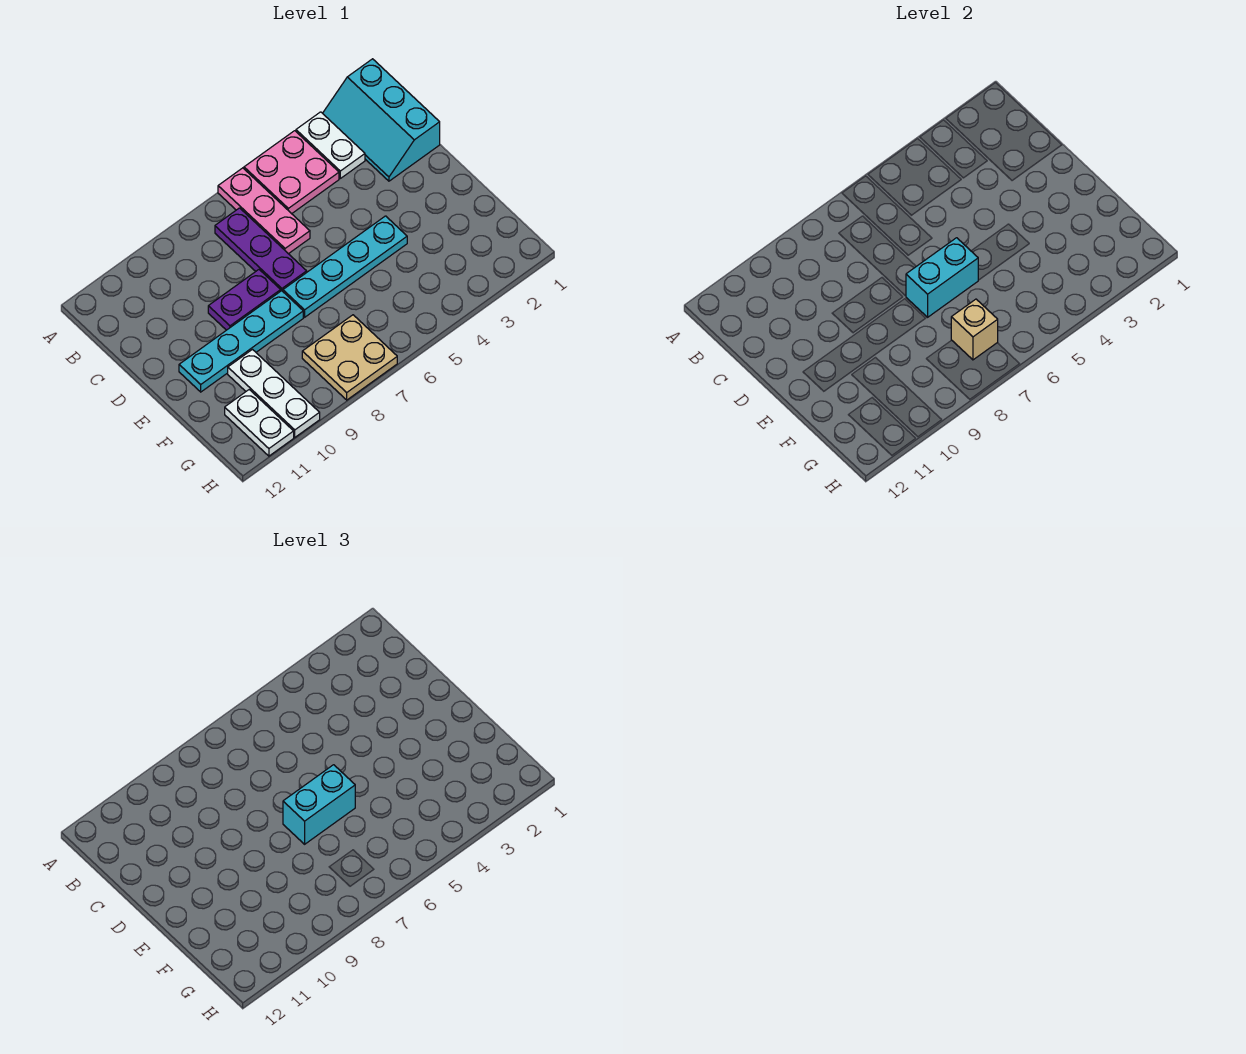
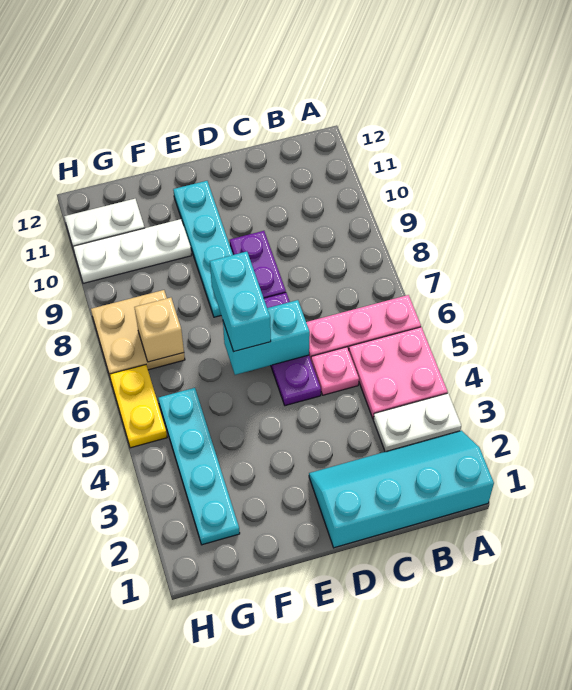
cyan slope A1:C2 level 1 top 1 -> cyan slope A1:D2 level 1 top 1
purple plate B7:D7 level 1 -> purple plate D5:D7 level 1
none -> pink plate C5 level 1
cyan plate E4:E7 level 1 -> cyan plate G2:G5 level 1
cyan brick E6:E7 level 2 -> cyan brick D6:E6 level 2
none -> yellow plate H5:H6 level 1

